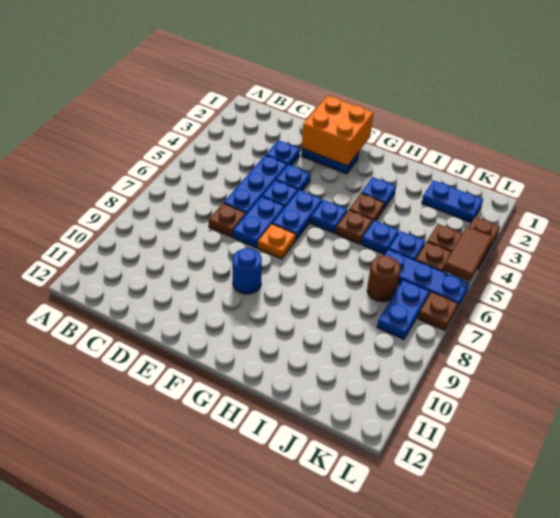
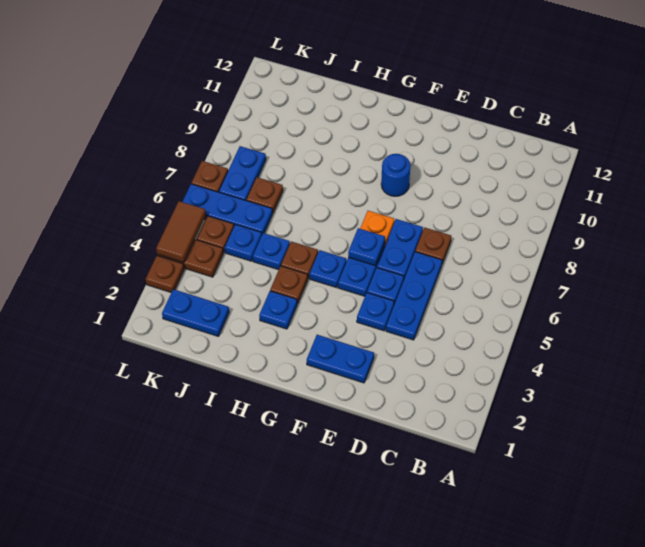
blue plate D3 level 1 -> blue plate F6 level 2
orange brick E1:F2 level 2 -> none
brown round brick J7 level 1 -> brown plate J7 level 1

